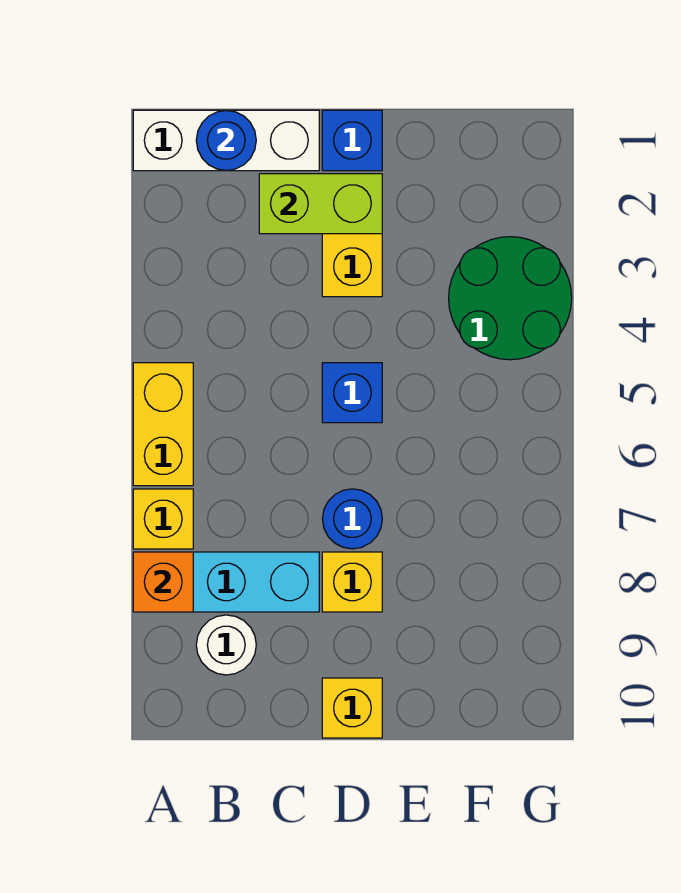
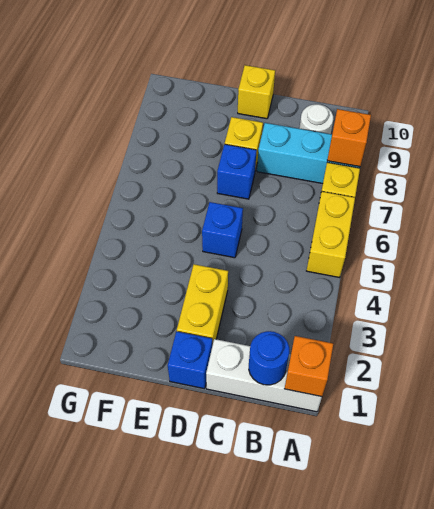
none -> orange brick A1 level 2
lime brick C2:D2 level 2 -> none
blue round brick D7 level 1 -> blue brick D7 level 1
green round brick F3:G4 level 1 -> none

